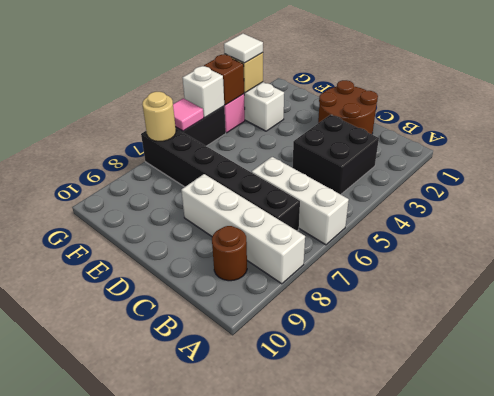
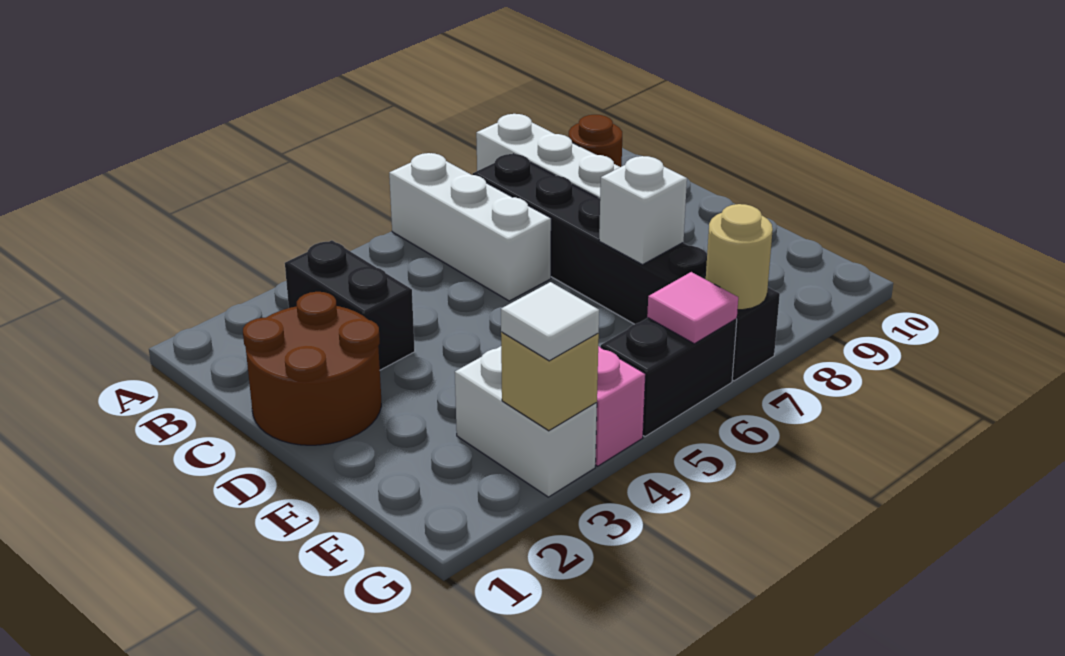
black brick B3:C4 level 1 -> black brick B3:C3 level 1
brown brick G4 level 2 -> none
white brick G5 level 2 -> white brick E7 level 2

